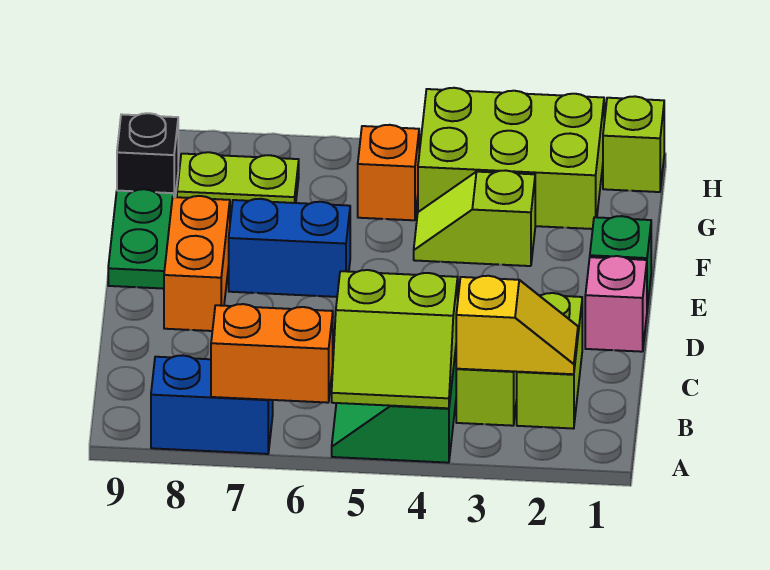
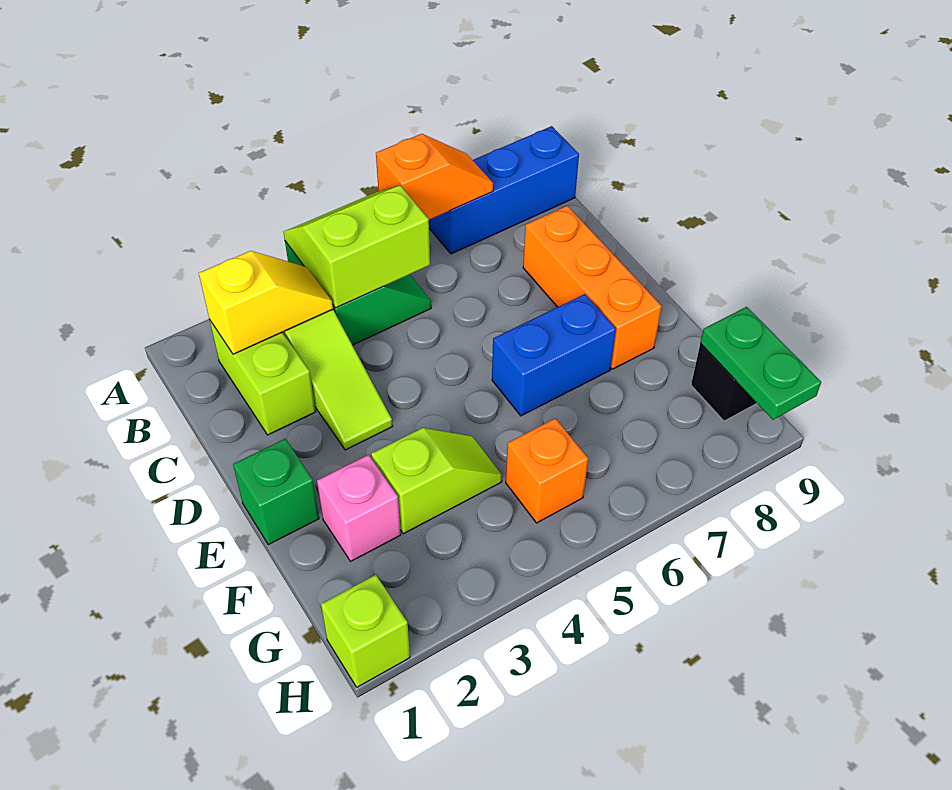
orange brick A6:A7 level 2 -> orange slope A6:A7 level 2 top 6
blue brick A7:A8 level 1 -> blue brick A7:A9 level 1
yellow slope B2:B3 level 2 top 3 -> yellow slope B2:B3 level 2 top 2
pink brick D1 level 1 -> pink brick F2 level 1
orange brick D8:E8 level 1 -> orange brick C8:E8 level 1
green plate E9:F9 level 1 -> green plate G9:H9 level 2
lime brick G2:H4 level 1 -> none
lime plate G7:G8 level 1 -> none

